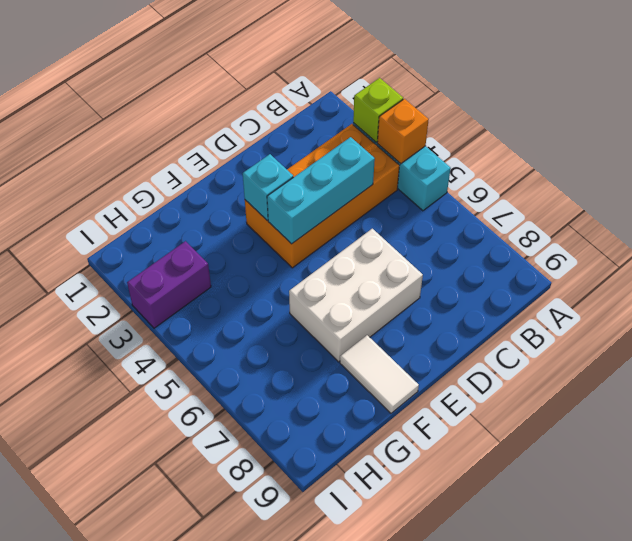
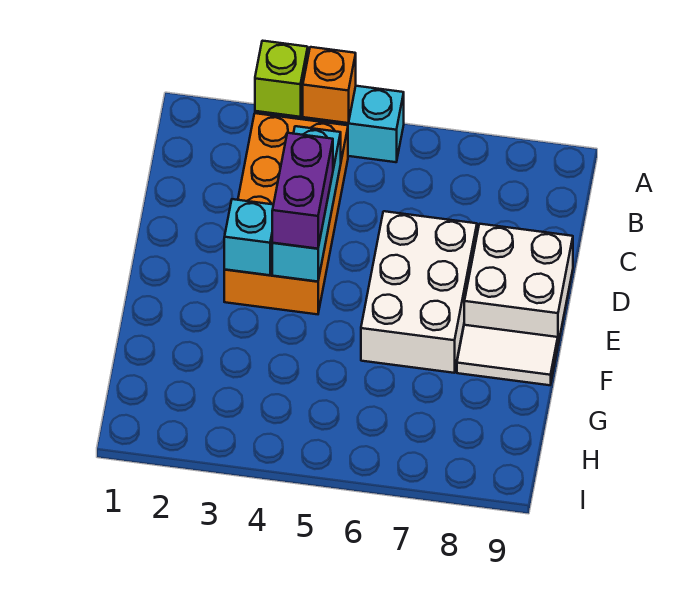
none -> white brick D8:E9 level 1
purple brick H3:I3 level 1 -> purple brick D4:E4 level 3

